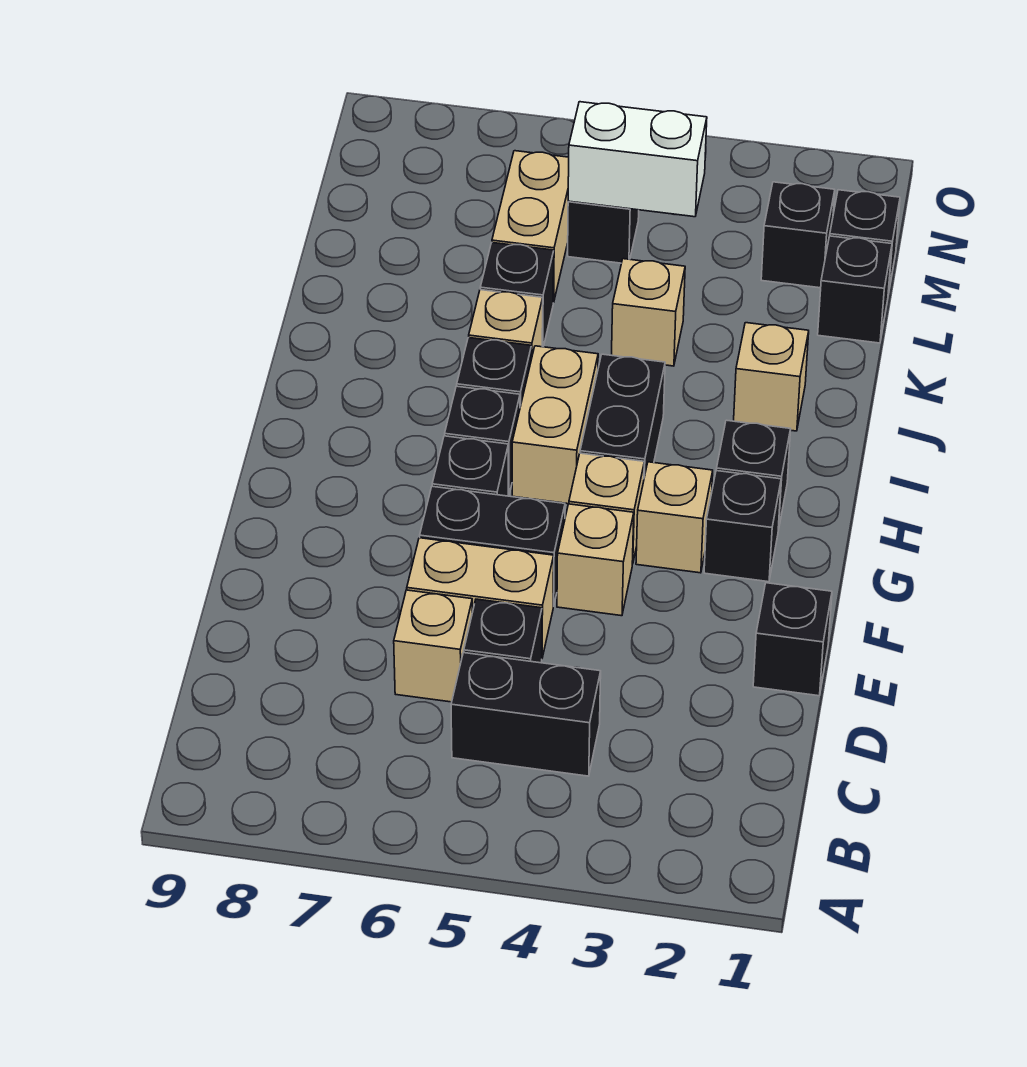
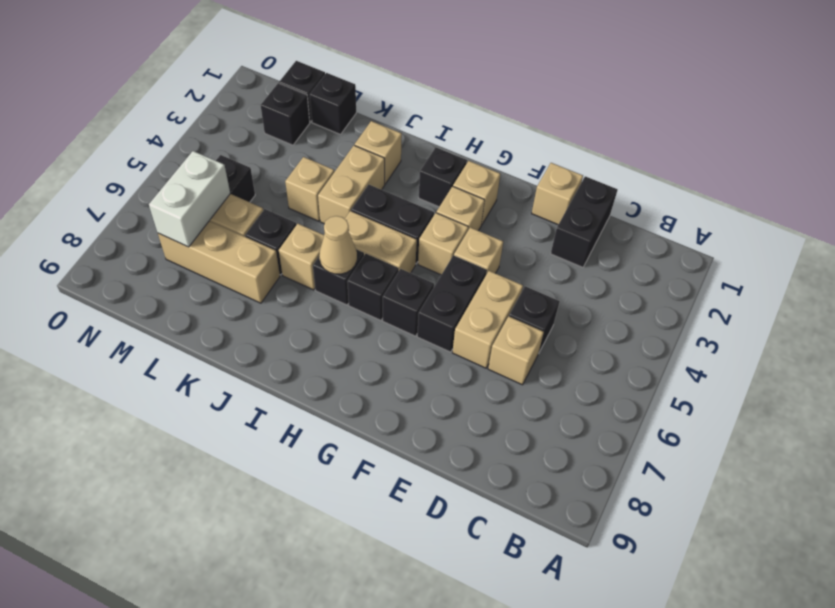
black brick C4:C5 level 1 -> black brick D1:D2 level 1
black brick E1 level 1 -> tan brick E1 level 1
black brick G2 level 1 -> tan brick G2 level 1
none -> tan cone I6 level 2
none -> tan brick J3:J4 level 1
none -> tan brick K7:M7 level 1
white brick M4:M5 level 2 -> white brick M6:M7 level 2

